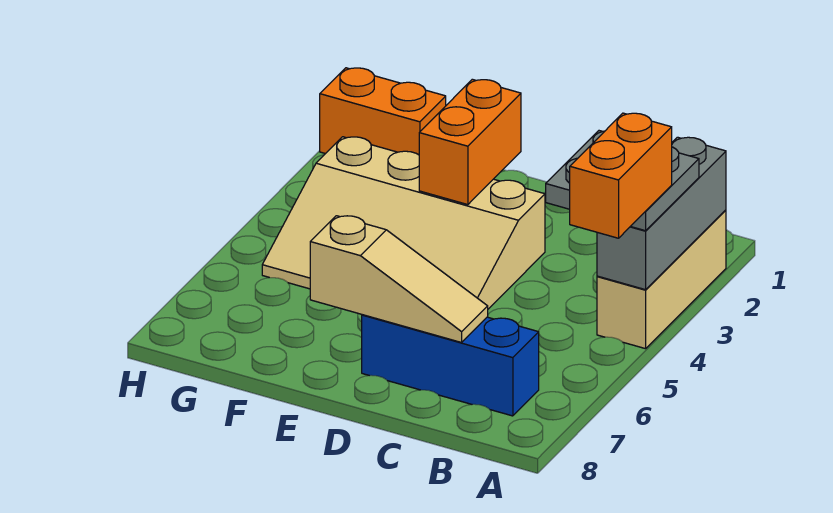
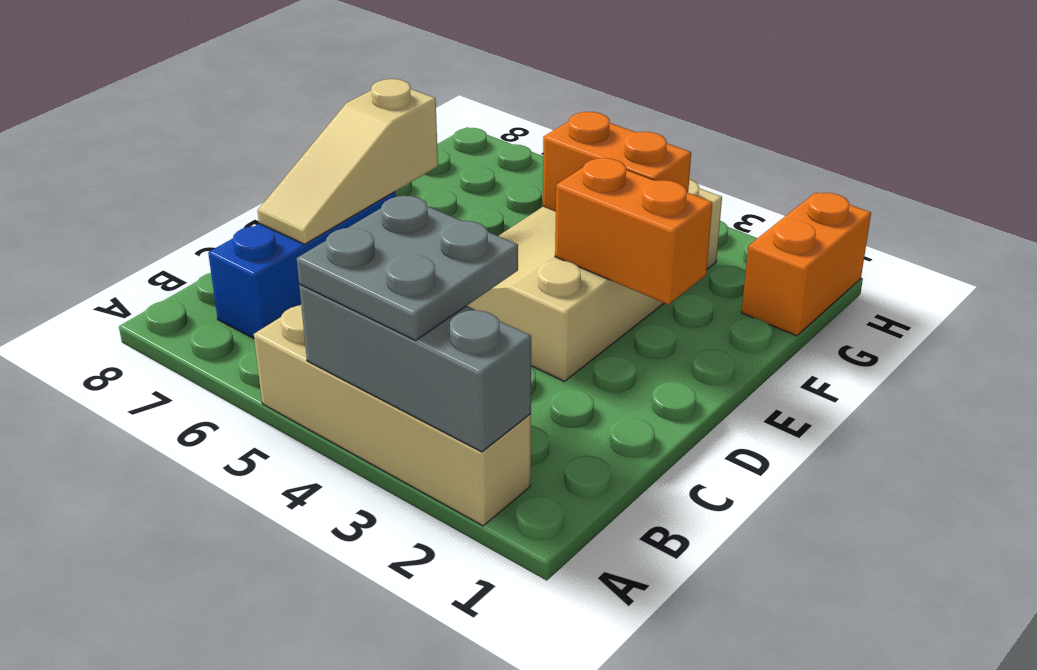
tan brick A2:A4 level 1 -> tan brick A2:A5 level 1
orange brick A4:A5 level 4 -> orange brick F3:F4 level 2

